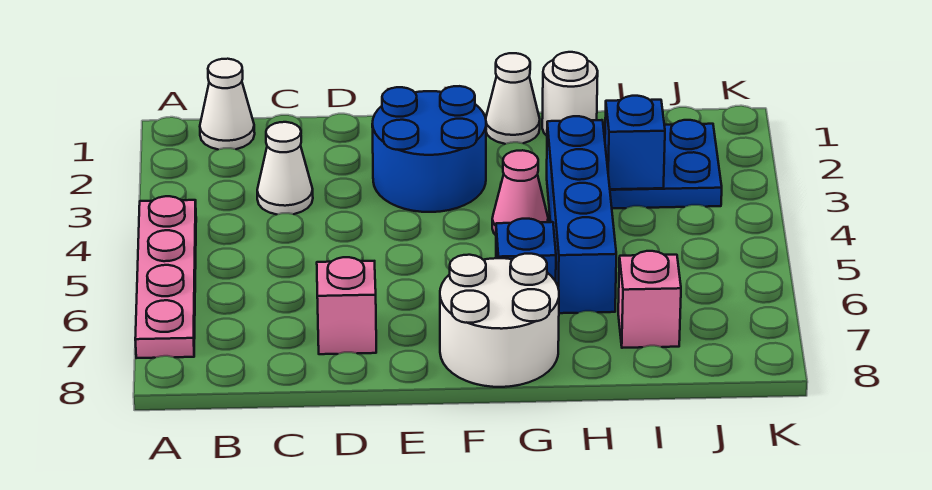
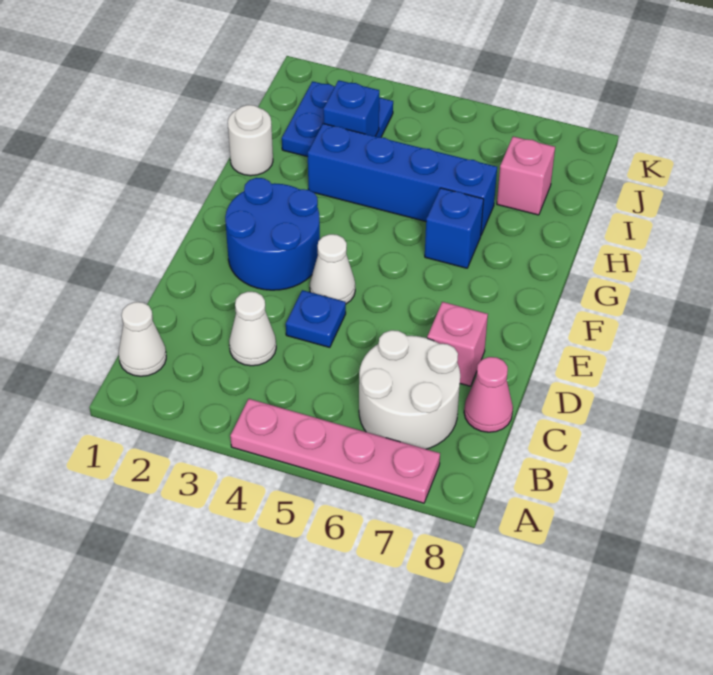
none -> blue plate D4 level 1
white round brick F7:G8 level 1 -> white round brick B6:C7 level 1
white cone G1 level 1 -> white cone E4 level 1
pink cone G4 level 1 -> pink cone C8 level 1

